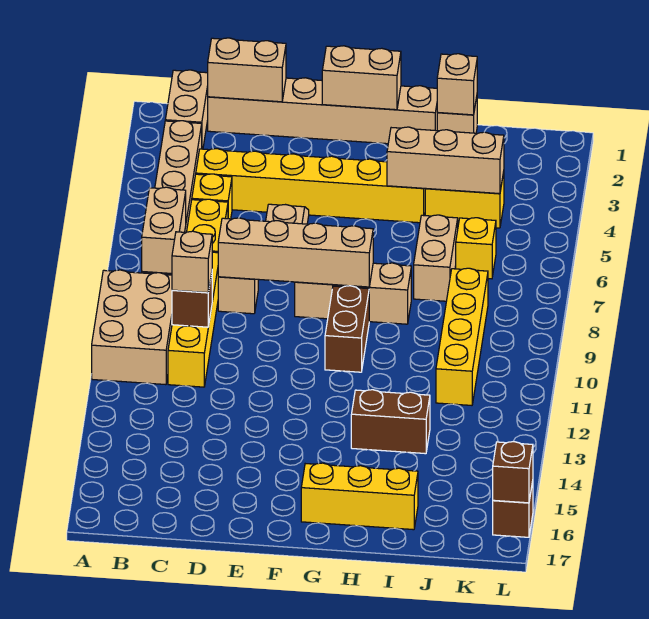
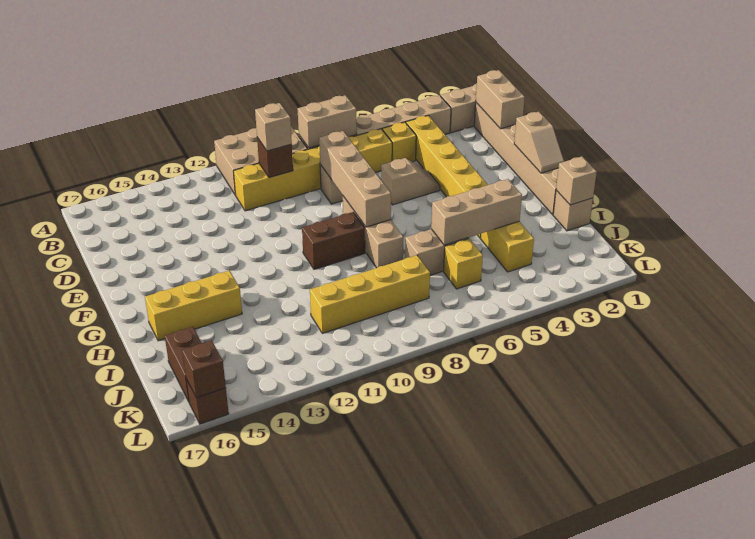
tan brick F1:G1 level 2 -> tan slope F1:G1 level 2 top F
yellow brick G16:I16 level 1 -> yellow brick H14:H16 level 1
tan brick H4:J4 level 2 -> tan brick I4:I6 level 2
brown brick H13:I13 level 1 -> brown brick J16:K16 level 1

